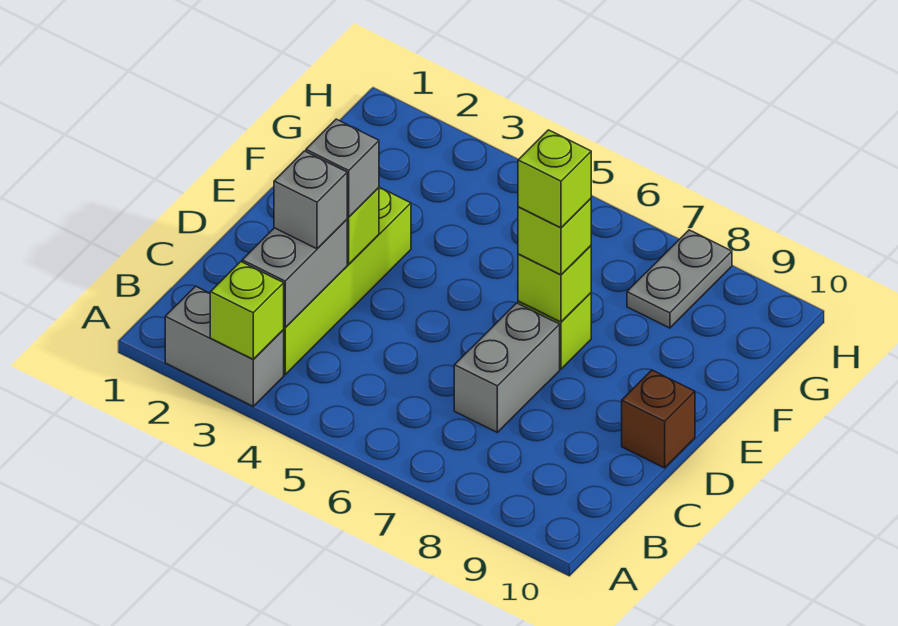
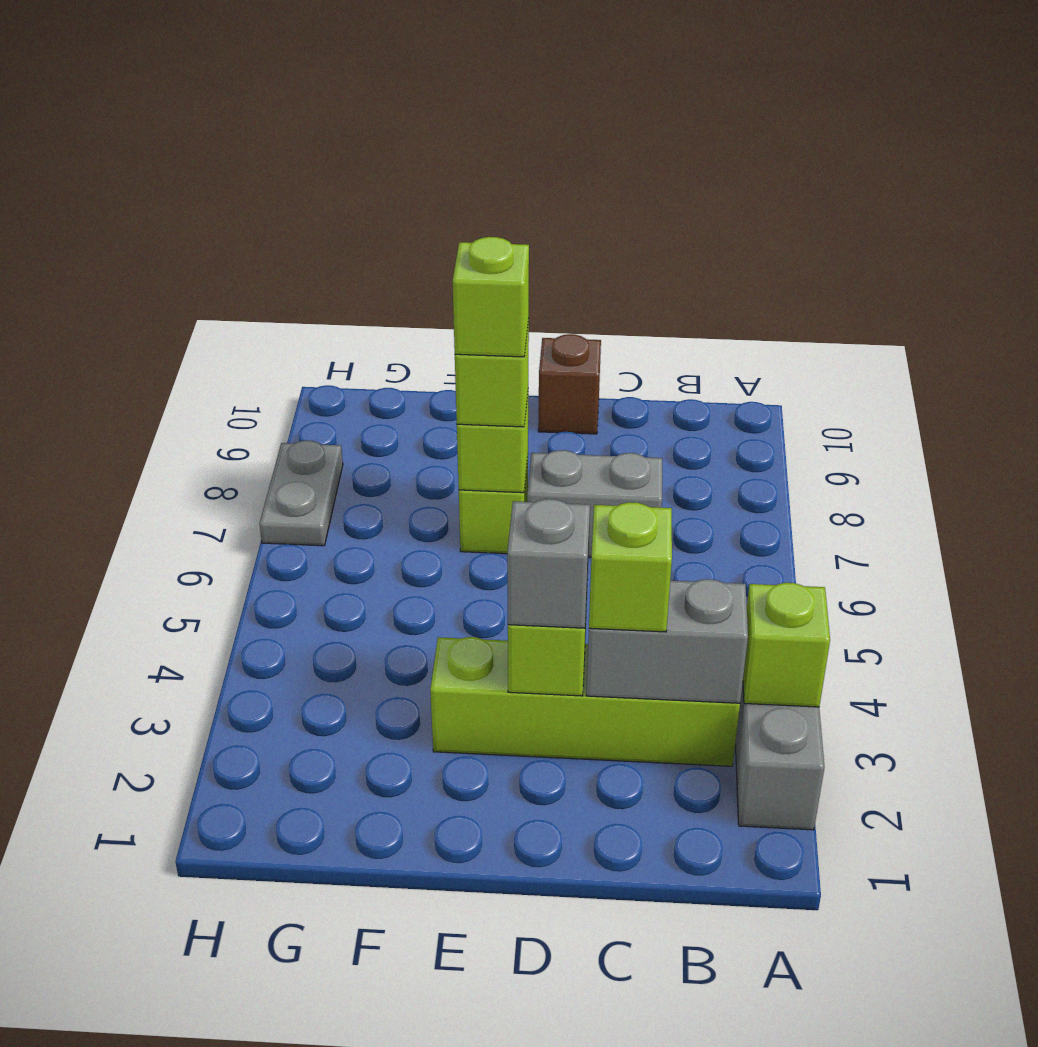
grey brick C3 level 3 -> lime brick C3 level 3
grey plate G8:H8 level 1 -> grey plate H7:H8 level 1

